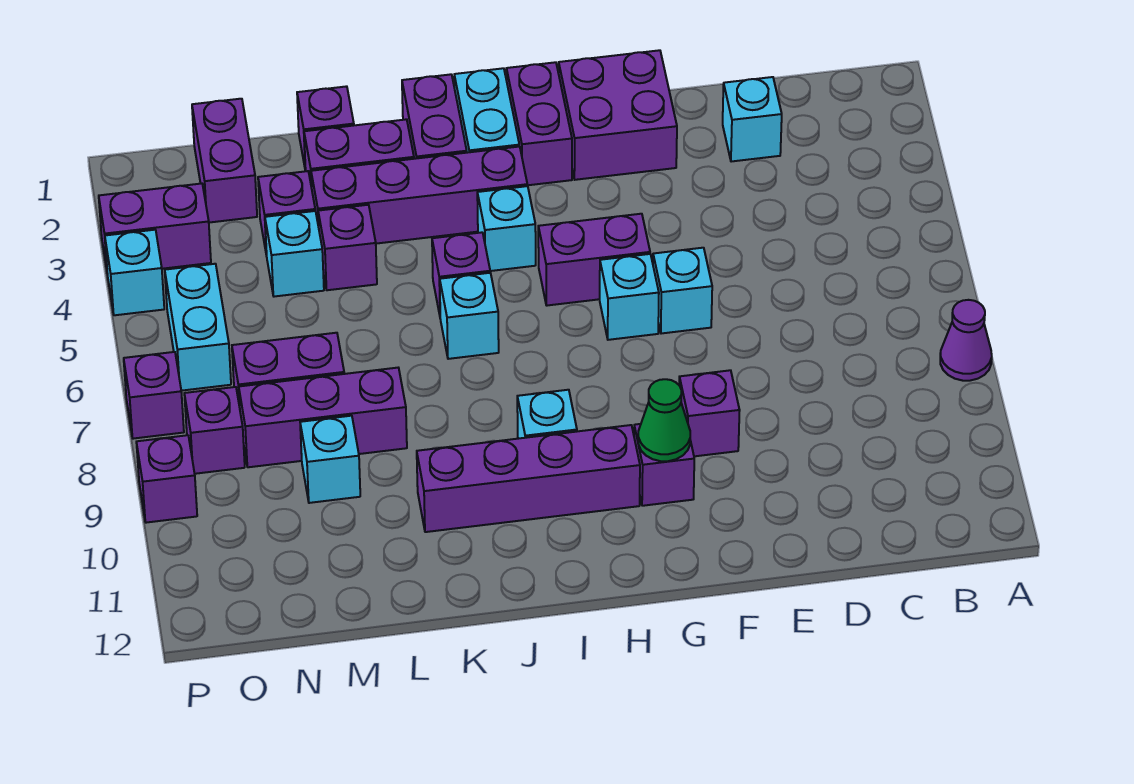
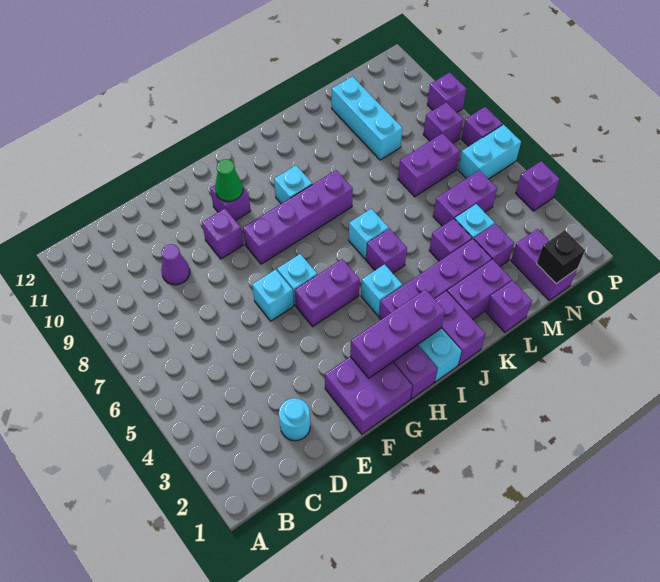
purple cone A8 level 1 -> purple cone D9 level 1
cyan brick D2 level 1 -> cyan round brick D2 level 1
purple brick H10:K10 level 1 -> purple brick G8:J8 level 1
purple brick L8:N8 level 1 -> purple brick G2:I2 level 2
cyan brick M9 level 1 -> cyan brick M9:M11 level 1
none -> black brick N1 level 2
purple brick O3:P3 level 1 -> purple brick M5:N5 level 1
cyan brick O5:O6 level 1 -> cyan brick O6:P6 level 1
cyan brick P4 level 1 -> purple brick P4 level 1

